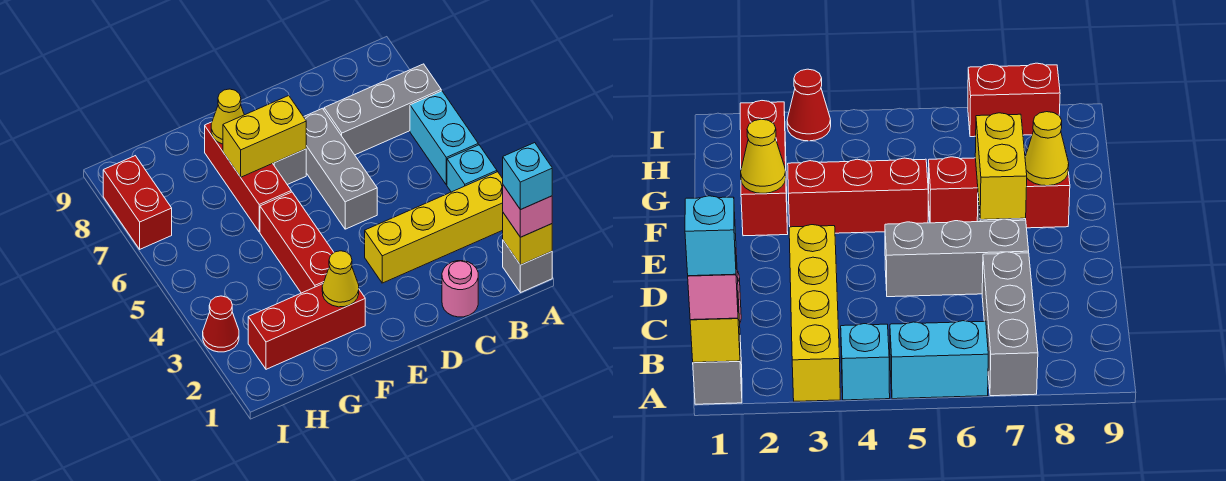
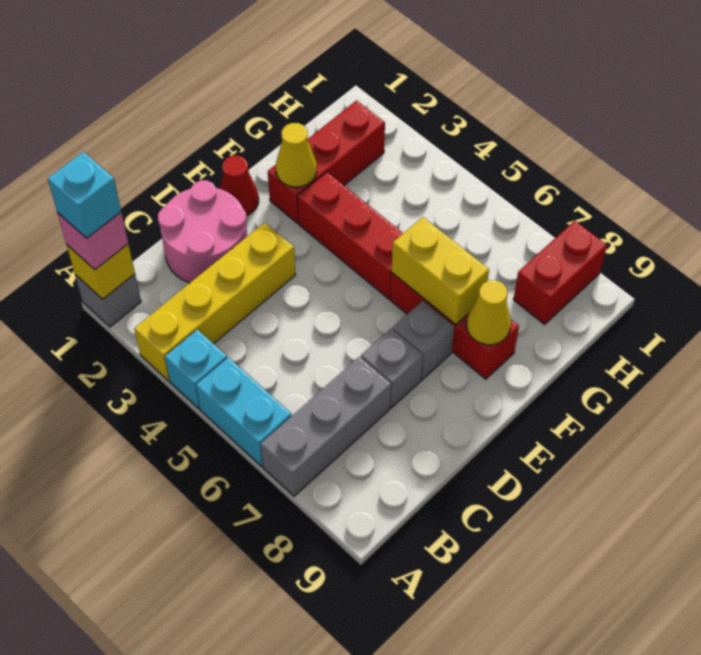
pink round brick C1 level 1 -> pink round brick C1:D2 level 1
grey brick D5:D7 level 1 -> grey brick D7 level 1
yellow brick E7:F7 level 2 -> yellow brick F6:F7 level 2
red cone I3 level 1 -> red cone E1 level 1
red brick I7:I8 level 1 -> red brick H8:I8 level 1

